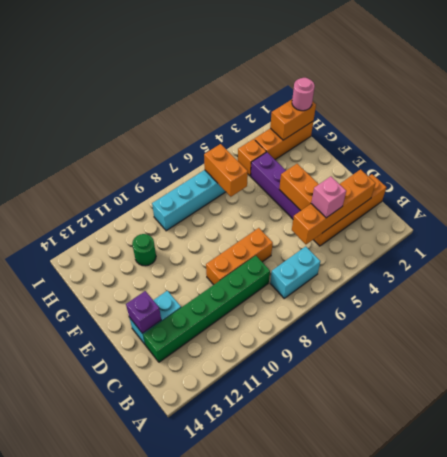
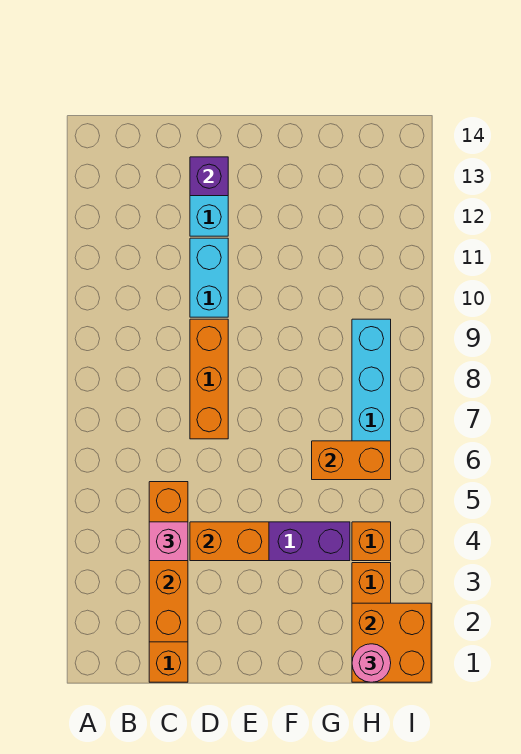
cyan brick B6:B7 level 1 -> cyan brick D10:D11 level 1
green brick C8:C13 level 1 -> none
green round brick G11 level 1 -> none
orange brick H1:H2 level 2 -> orange brick H1:I2 level 2

